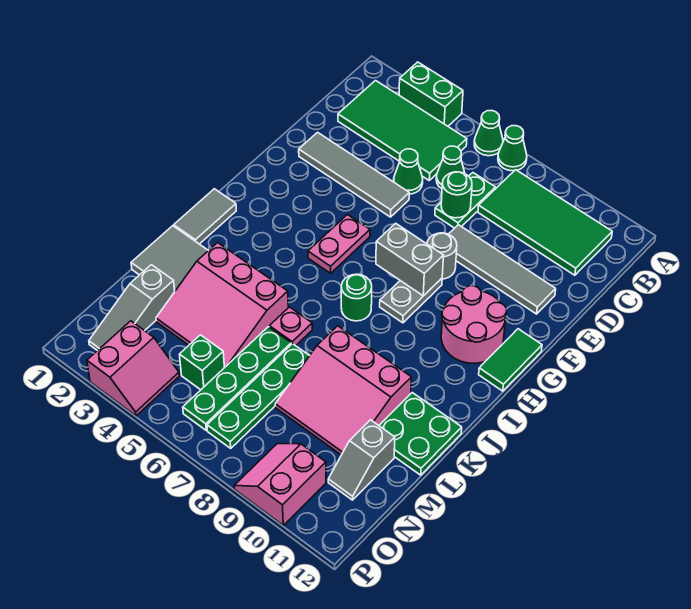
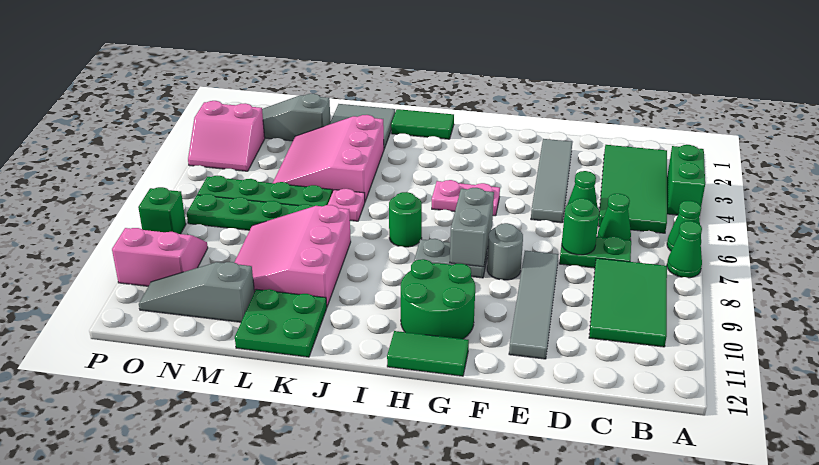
green tile B8:C11 level 1 -> green tile B8:C10 level 1
pink round brick G10:H11 level 1 -> green round brick G10:H11 level 1
grey tile I1:J1 level 1 -> green tile I1:J1 level 1
grey slope M11:N11 level 1 top M -> grey slope M11:O11 level 1 top M
green brick N5 level 1 -> green brick P8 level 1

